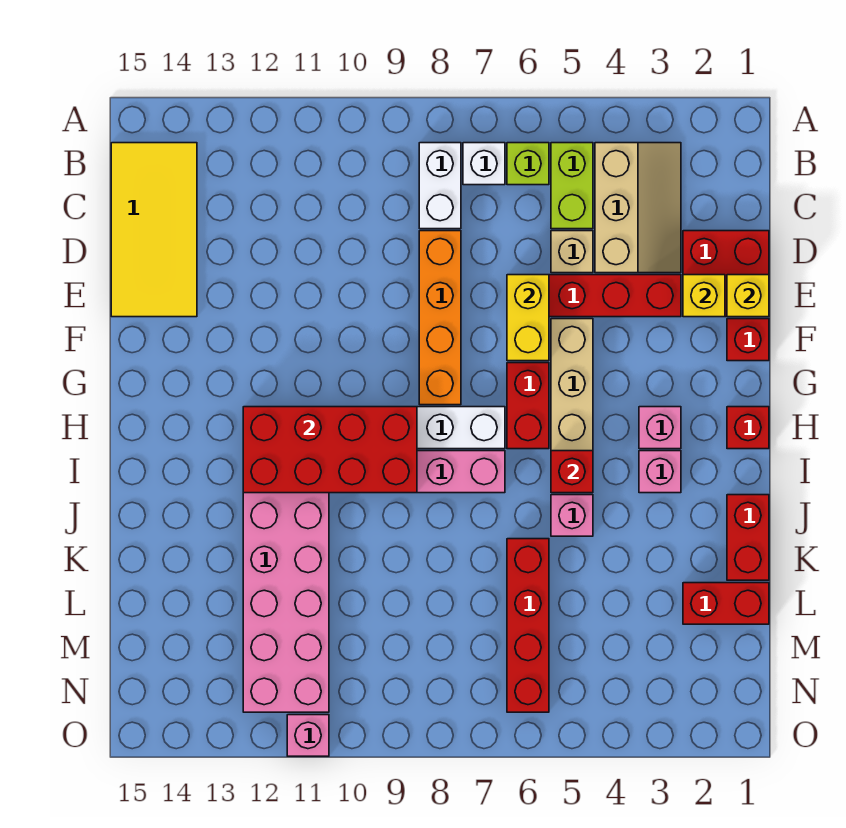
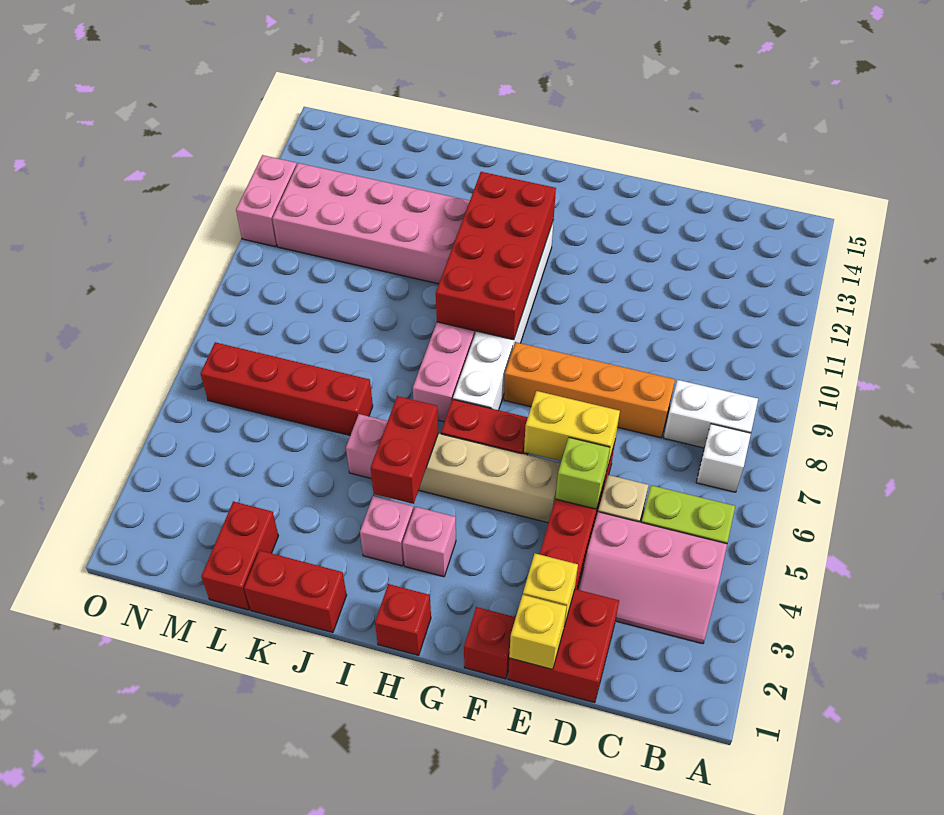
tan slope B3:D4 level 1 top 4 -> pink slope B3:D4 level 1 top 4
lime brick B6 level 1 -> lime brick E5 level 2
yellow tile B14:E15 level 1 -> none
red brick I5 level 2 -> red brick I4:I5 level 2
pink brick O11 level 1 -> pink brick O11:O12 level 1

